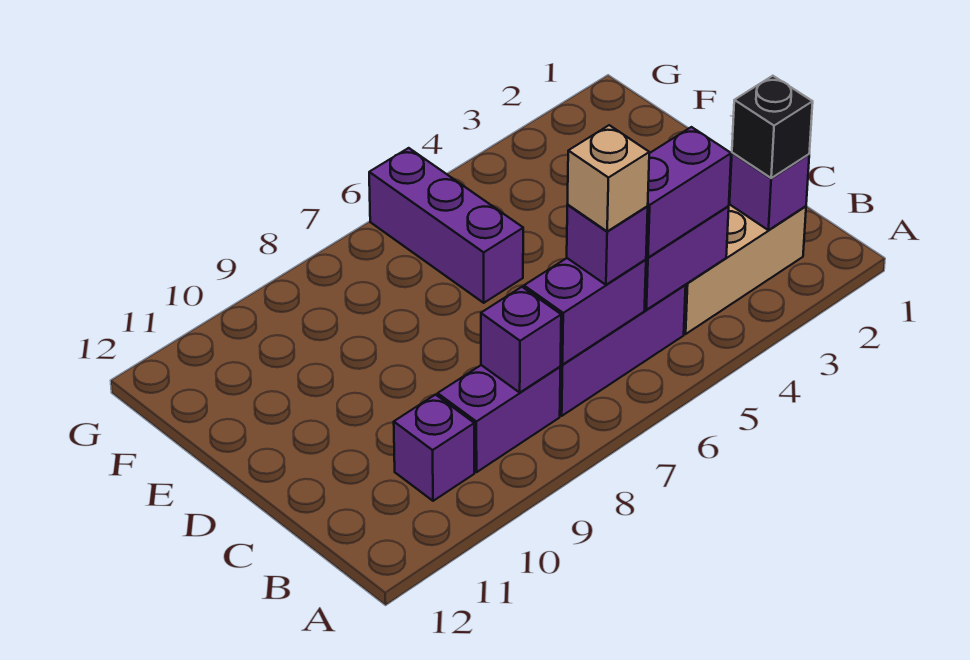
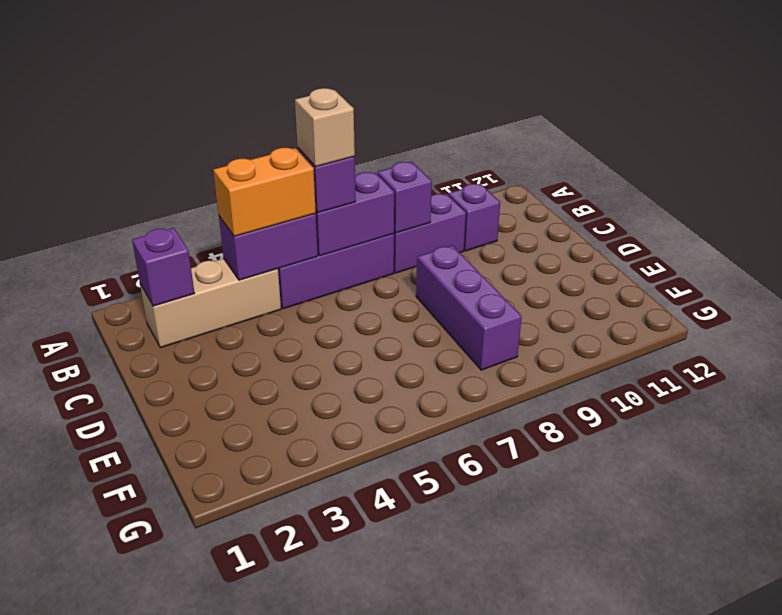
black brick B2 level 3 -> none
purple brick B4:B5 level 3 -> orange brick B4:B5 level 3
purple brick E6:G6 level 1 -> purple brick D8:F8 level 1

